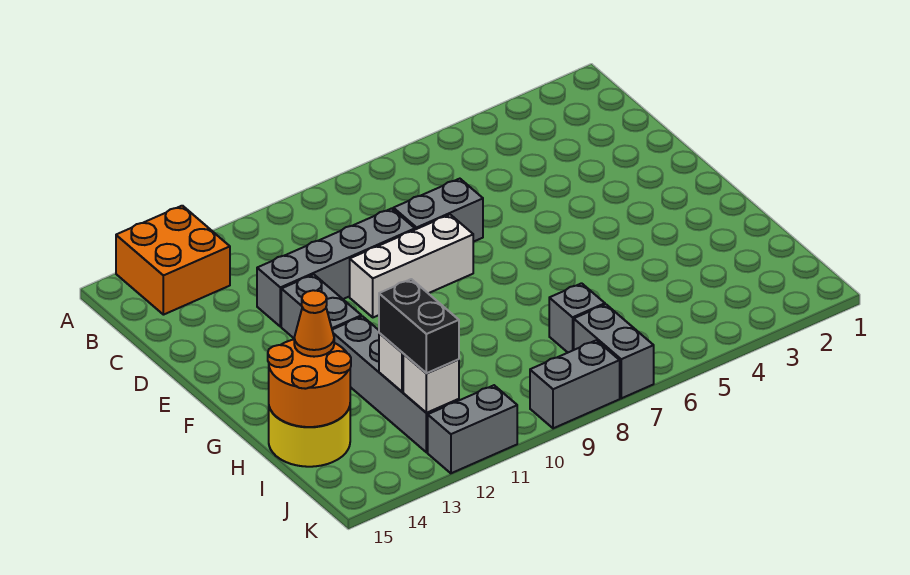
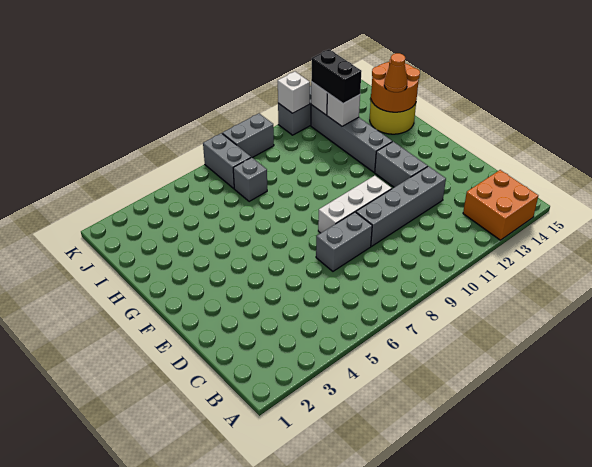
none -> white brick K11 level 2

